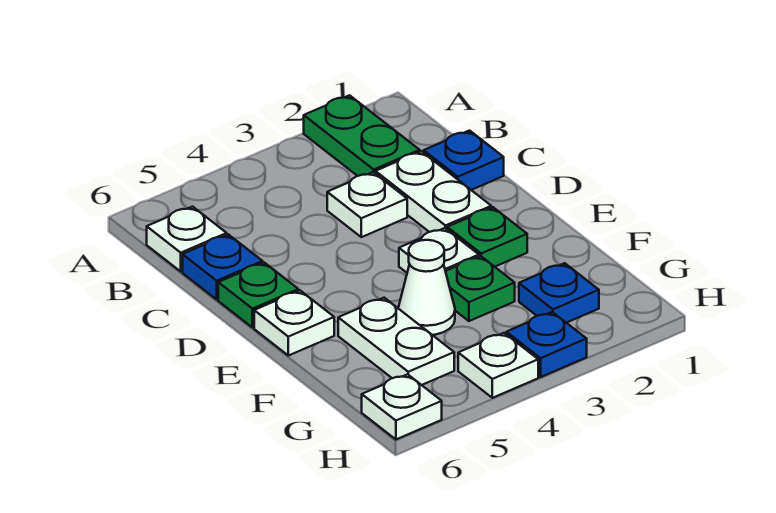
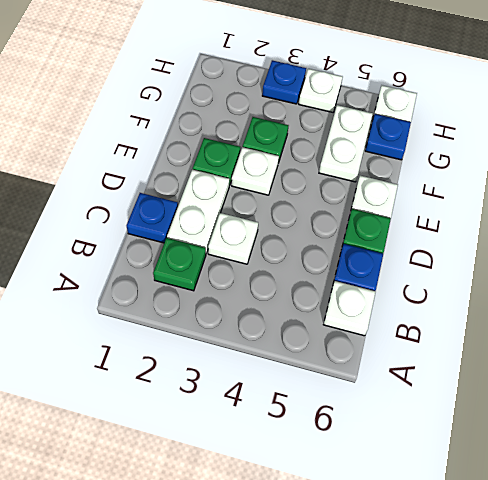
green plate A2:B2 level 1 -> green plate B2 level 1
white cone F4 level 1 -> none
blue plate G2 level 1 -> blue plate G6 level 1

